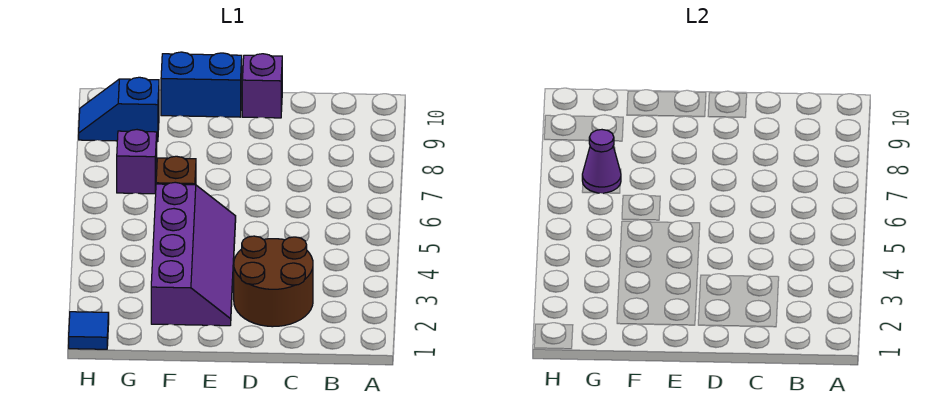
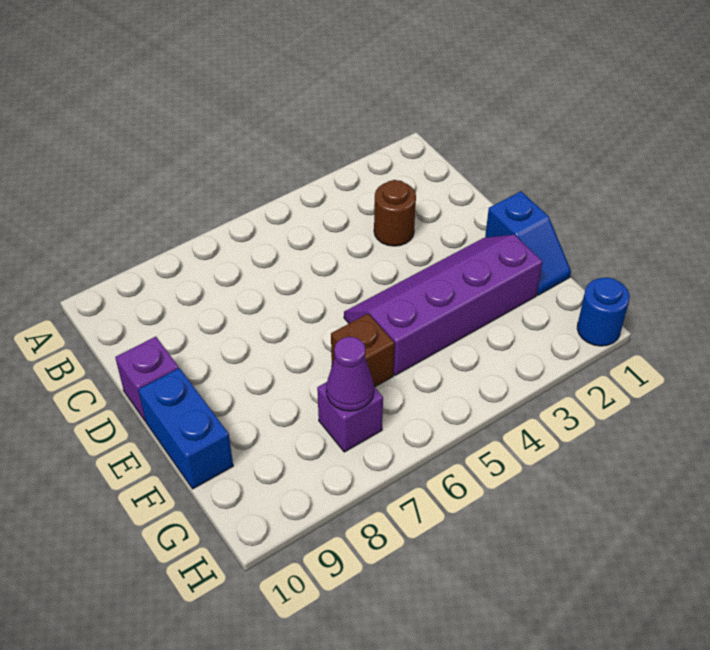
brown round brick C2:D3 level 1 -> brown round brick C3 level 1
blue slope G9:H9 level 1 top G -> blue slope E1:F1 level 1 top E
blue tile H1 level 1 -> blue round brick H1 level 1

